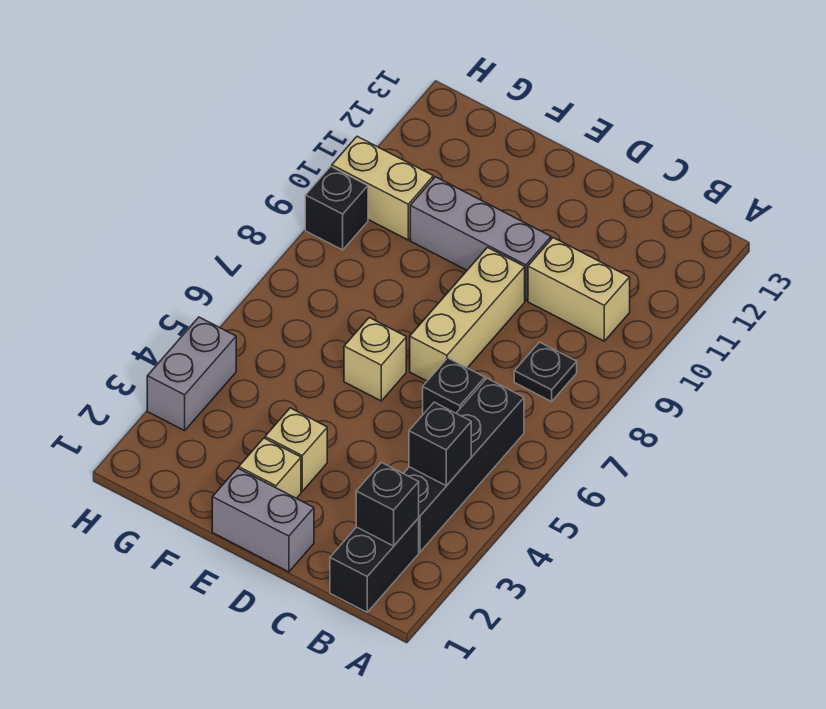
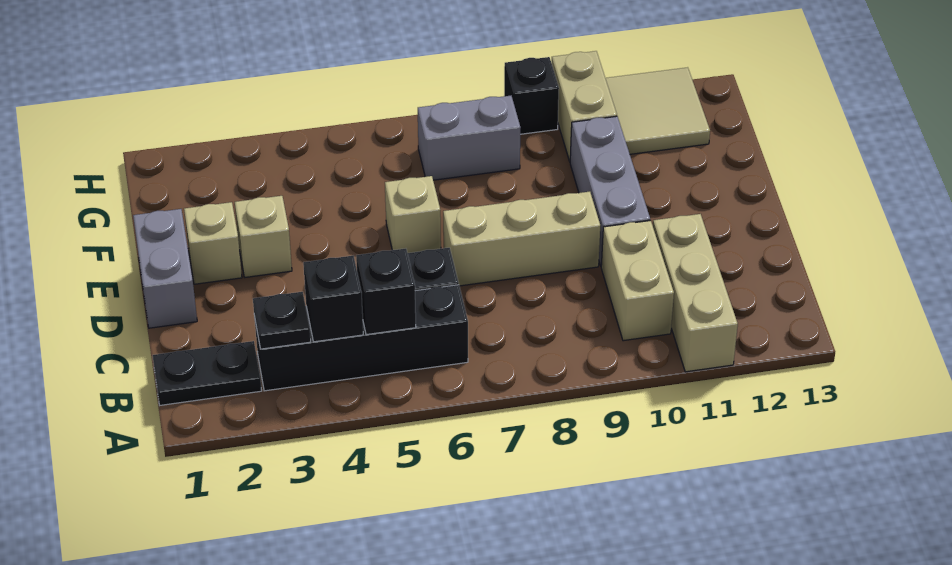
none -> tan brick A11:C11 level 1
black brick B1:B2 level 1 -> black plate B1:B2 level 1
black brick B2 level 2 -> black brick B5 level 2
black plate B8 level 1 -> black plate B3 level 2
none -> tan tile G11:H12 level 1
grey brick H3:H4 level 1 -> grey brick G7:G8 level 1

